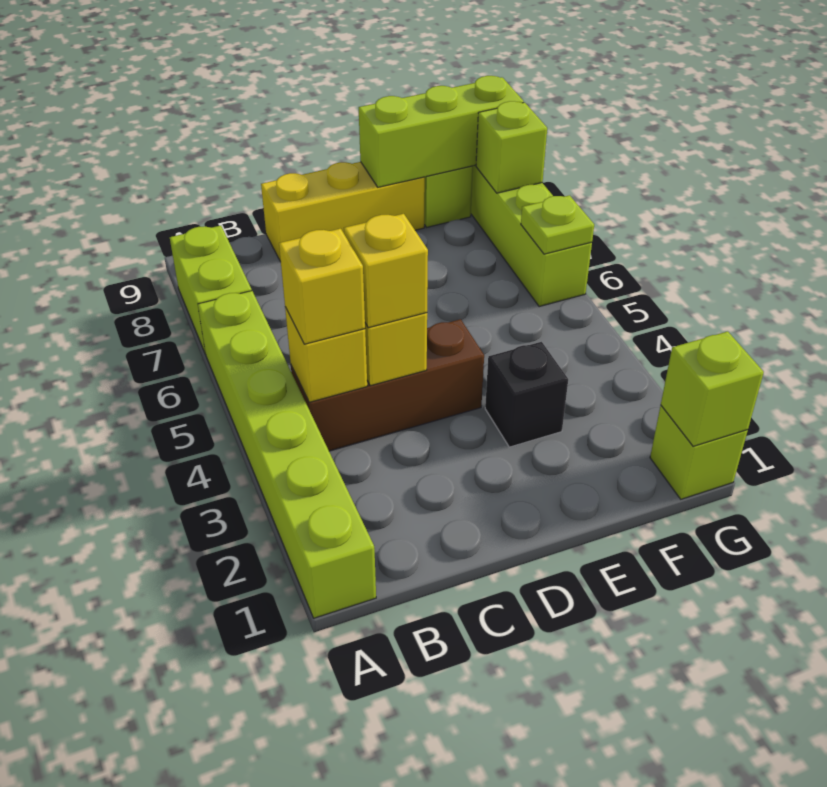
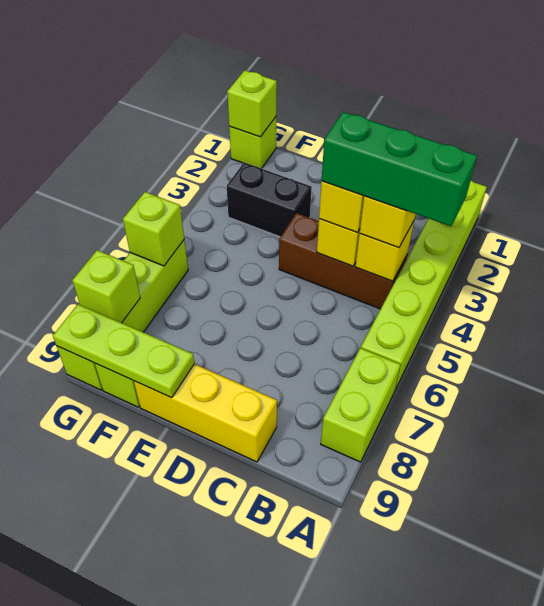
none -> green brick A4:C4 level 4
black brick E3 level 1 -> black brick E3:F3 level 1
lime brick E9:G9 level 2 -> lime plate E9:G9 level 2
lime plate G6 level 2 -> lime brick G6 level 2

